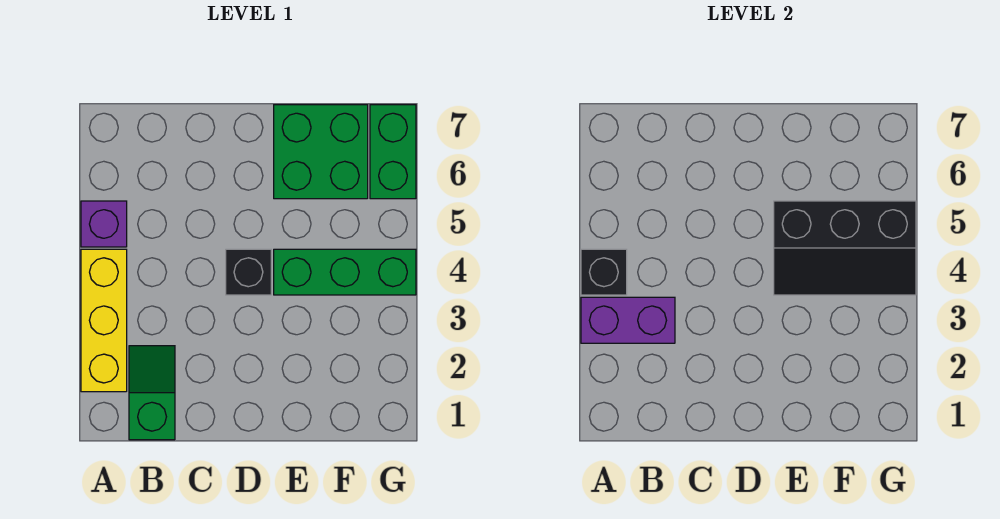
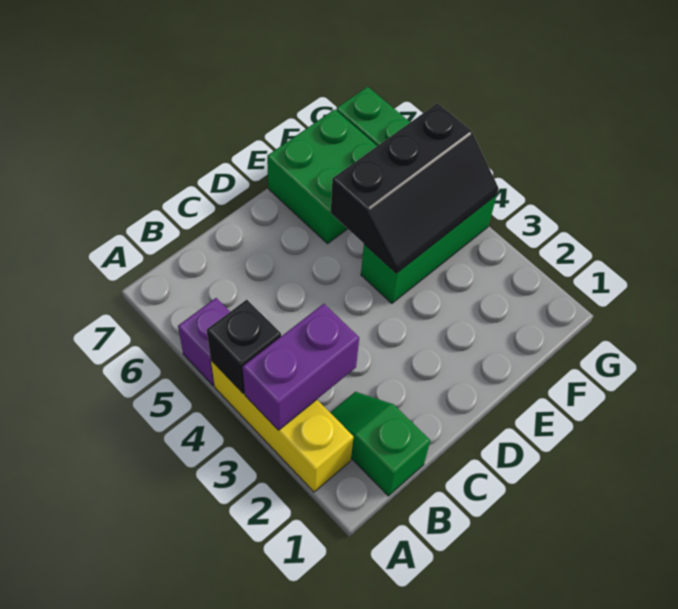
black brick D4 level 1 -> none

